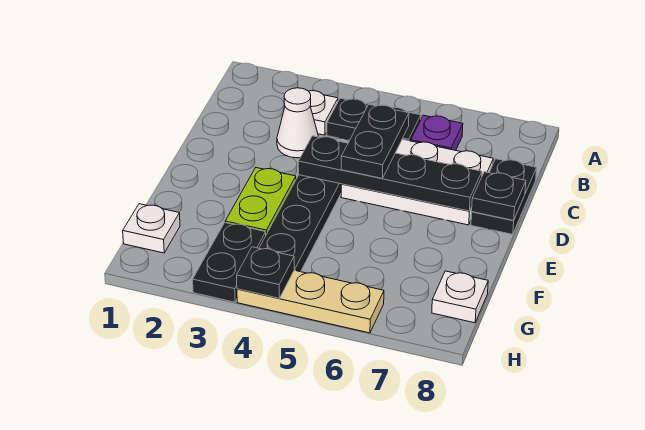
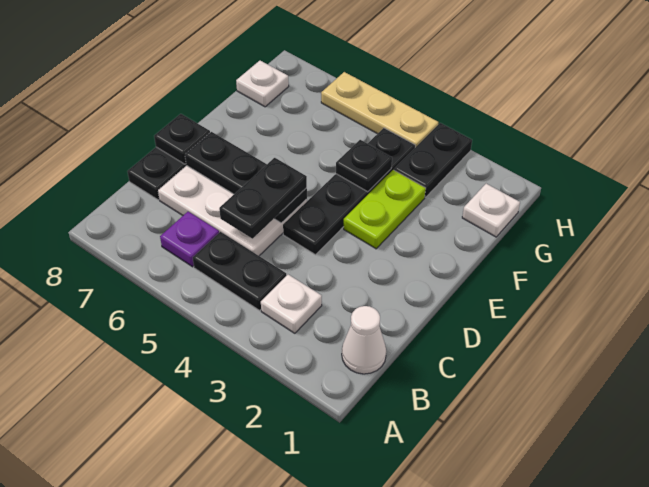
white cone C3 level 1 -> white cone B1 level 1
black plate D4:D7 level 2 -> black plate D5:D7 level 2
black plate H4 level 2 -> black plate F4 level 2

